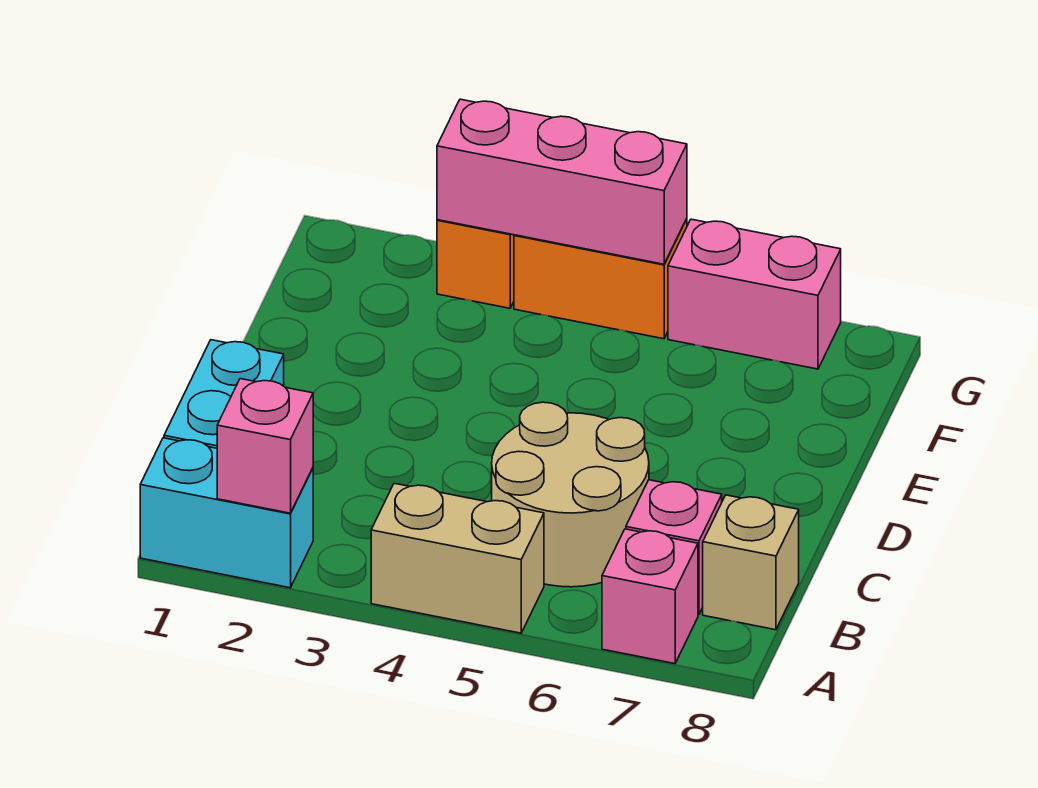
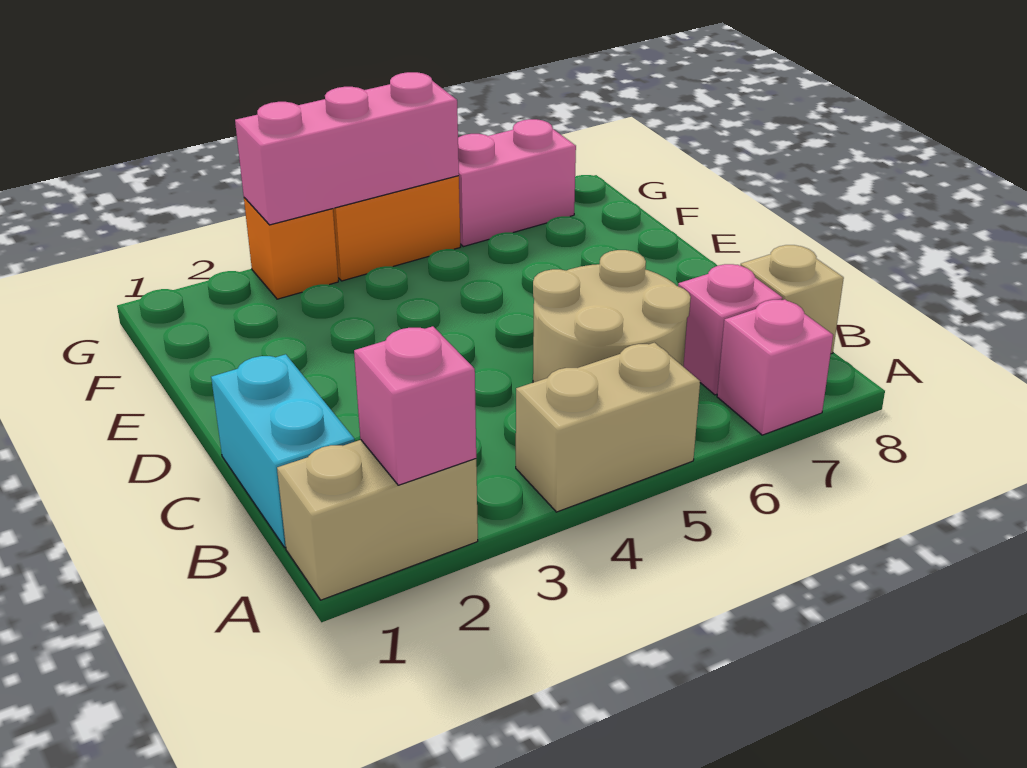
cyan brick A1:A2 level 1 -> tan brick A1:A2 level 1

